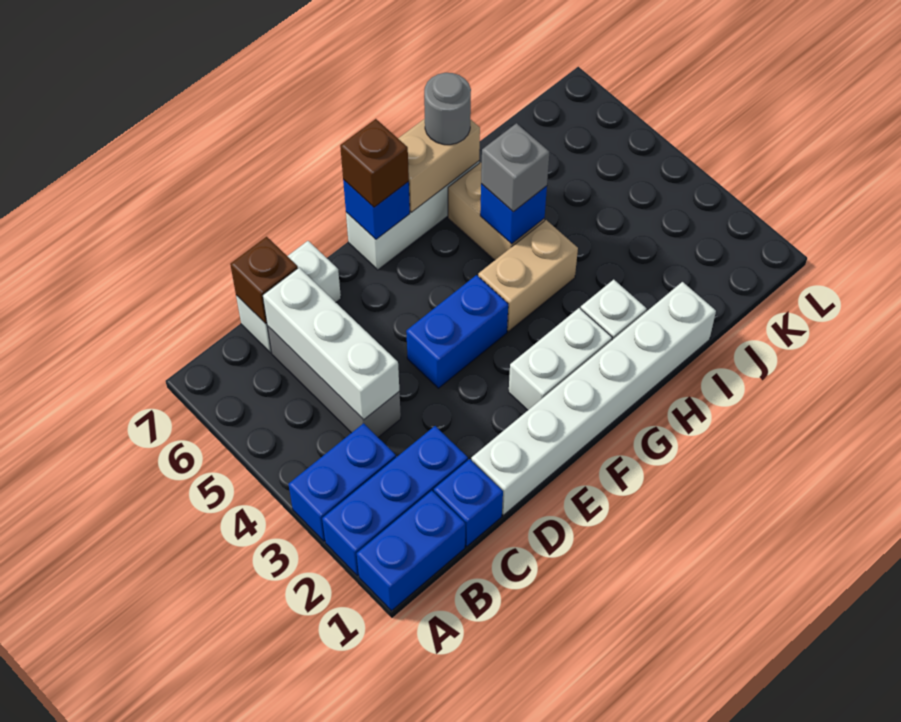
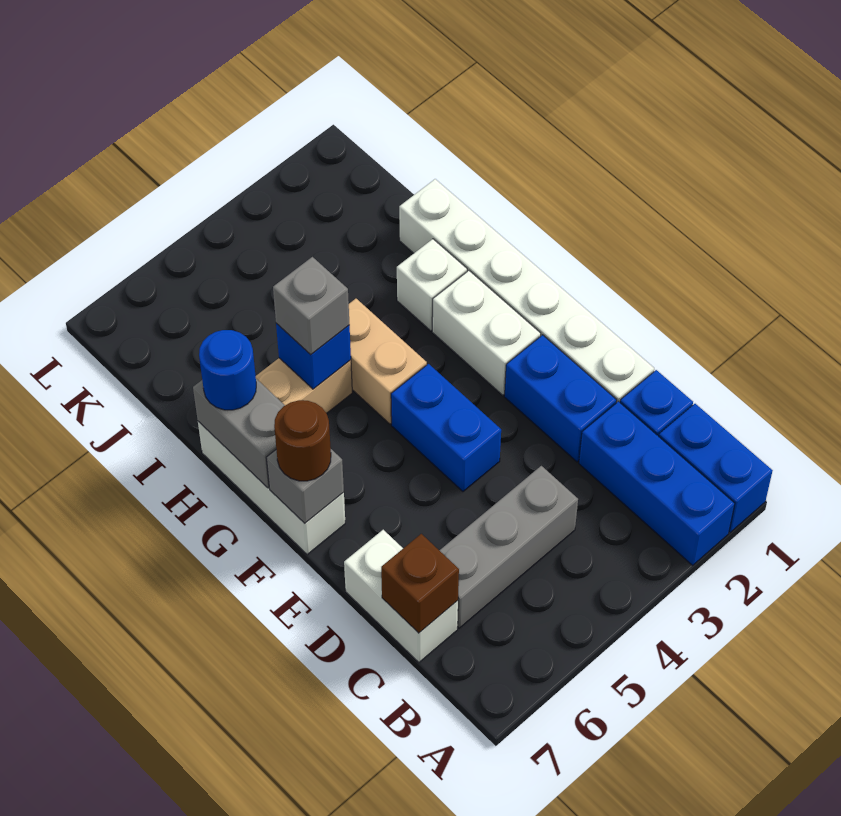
blue brick A3:B3 level 1 -> blue brick D2:E2 level 1
white brick C4:C6 level 2 -> none
blue brick F7 level 2 -> grey brick F7 level 2
brown brick F7 level 3 -> brown round brick F7 level 3
tan brick G7:H7 level 2 -> grey brick G7:H7 level 2
grey round brick H7 level 3 -> blue round brick H7 level 3

